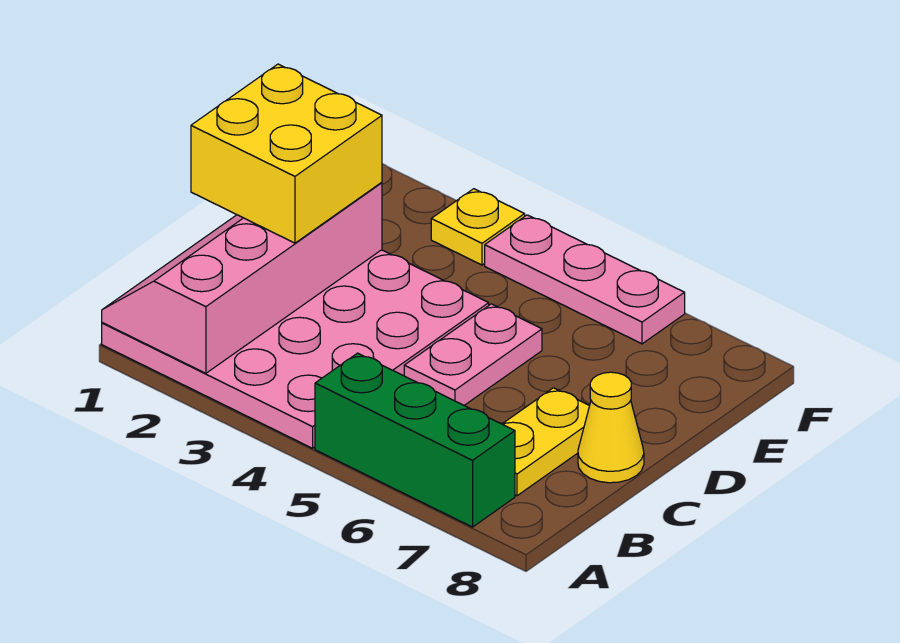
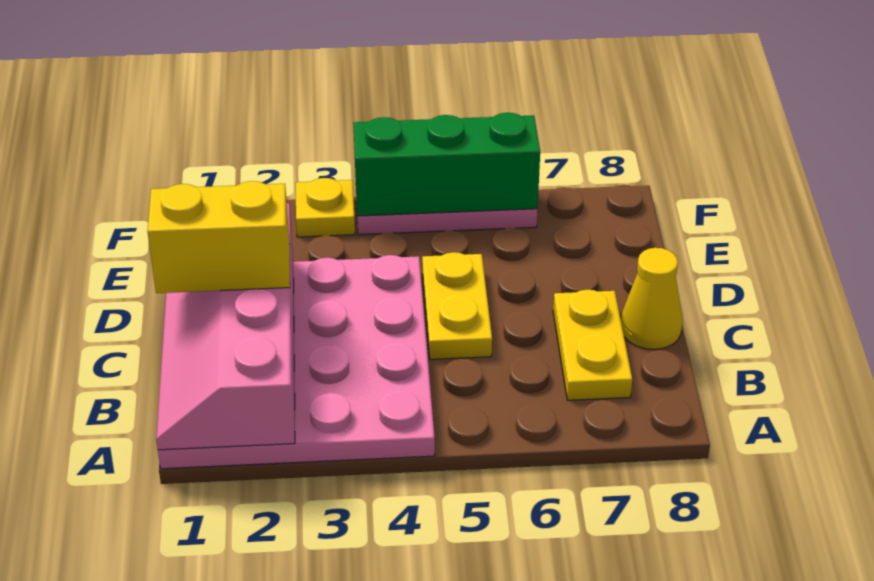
green brick A5:A7 level 1 -> green brick F4:F6 level 2
yellow brick C1:D2 level 3 -> yellow brick C1:C2 level 3
pink plate C5:D5 level 1 -> yellow plate C5:D5 level 1

